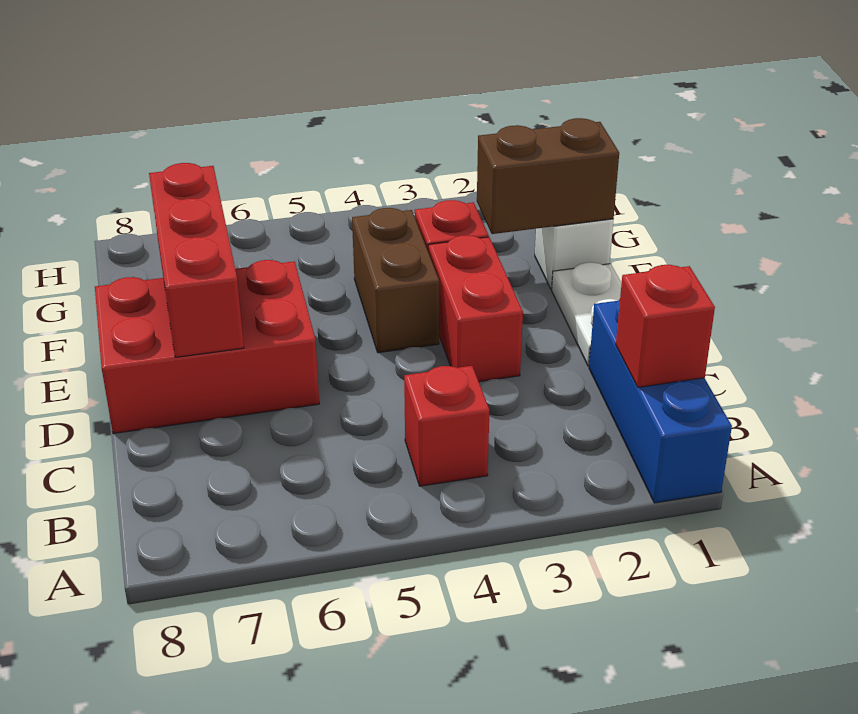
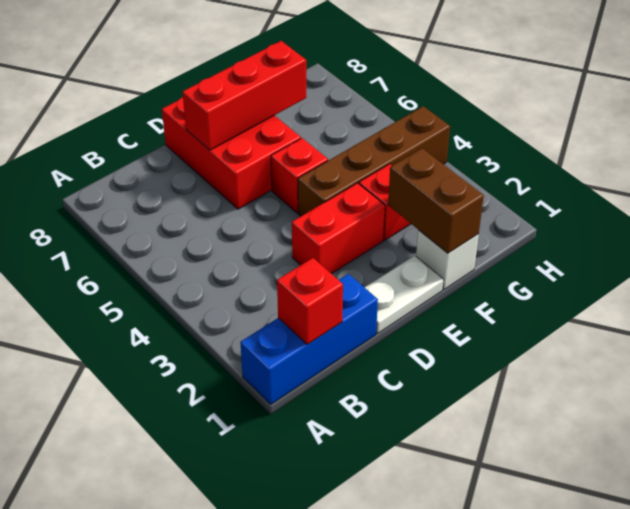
red brick B4 level 1 -> red brick E5 level 1
brown brick E4:F4 level 1 -> brown brick E4:H4 level 1

